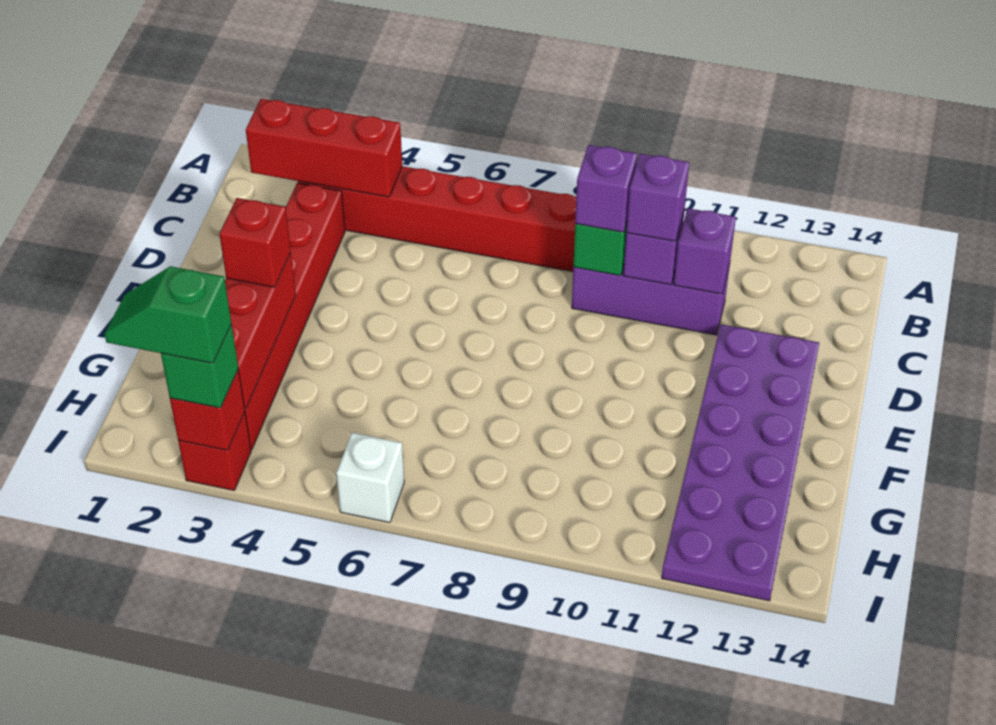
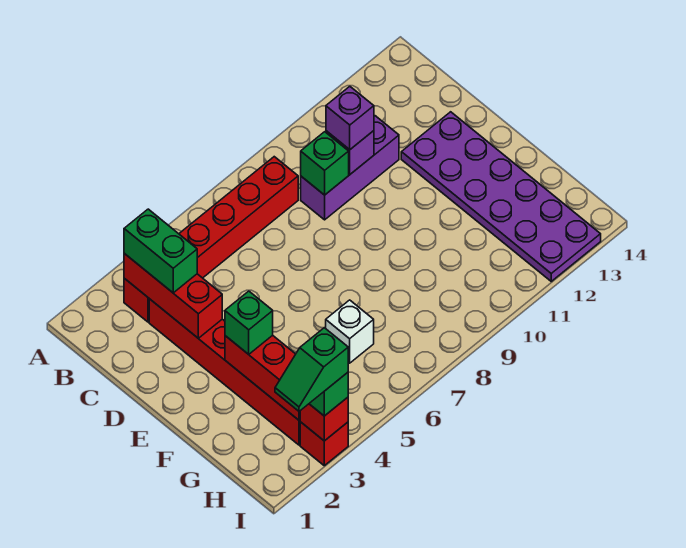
red brick B2:B4 level 2 -> red brick B3:D3 level 2
none -> green brick B3:C3 level 3
purple brick C9 level 3 -> none
purple brick C11 level 2 -> none
red brick F3 level 3 -> green brick F3 level 3
white brick I6 level 1 -> white brick G6 level 1

